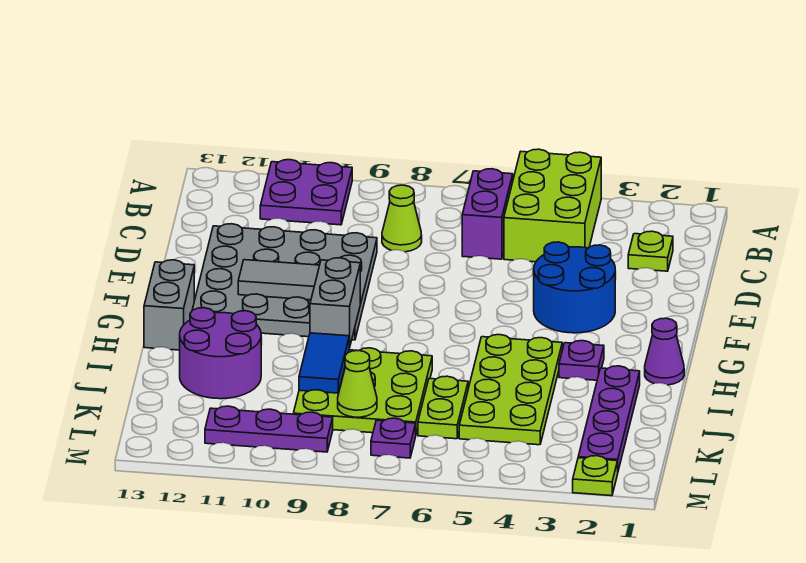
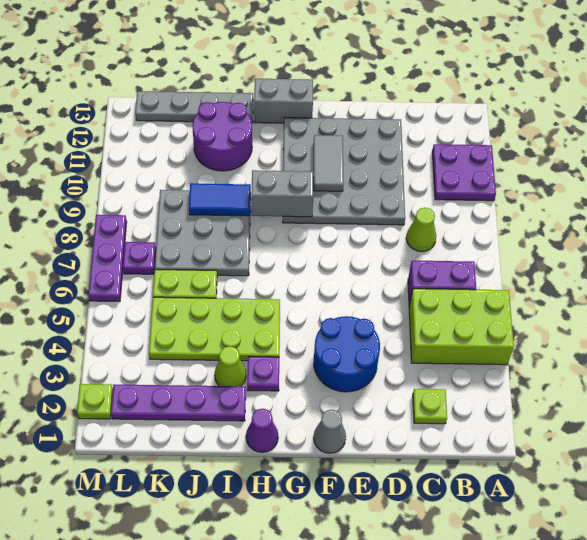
none -> grey cone F1 level 1
lime plate I7:K9 level 1 -> grey plate I7:K9 level 1
none -> grey plate I13:L13 level 1
lime cone K8 level 2 -> lime cone I3 level 1
purple plate L9:L11 level 1 -> purple plate M6:M8 level 1

